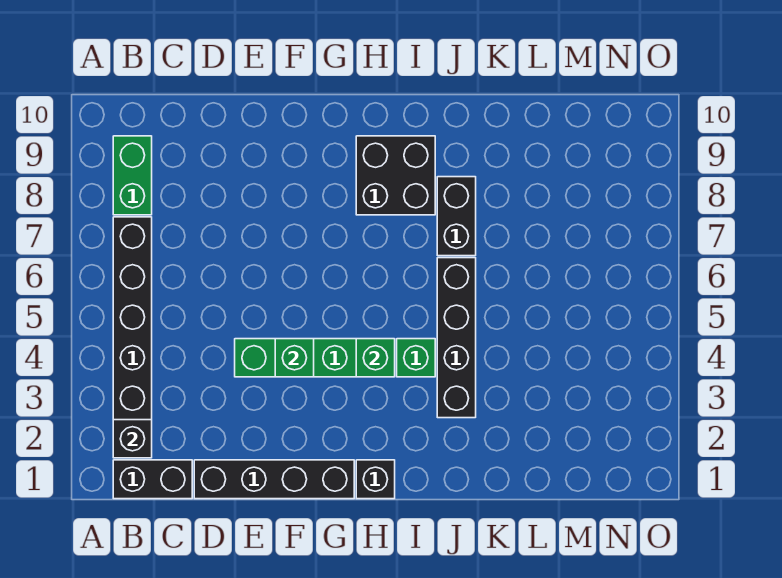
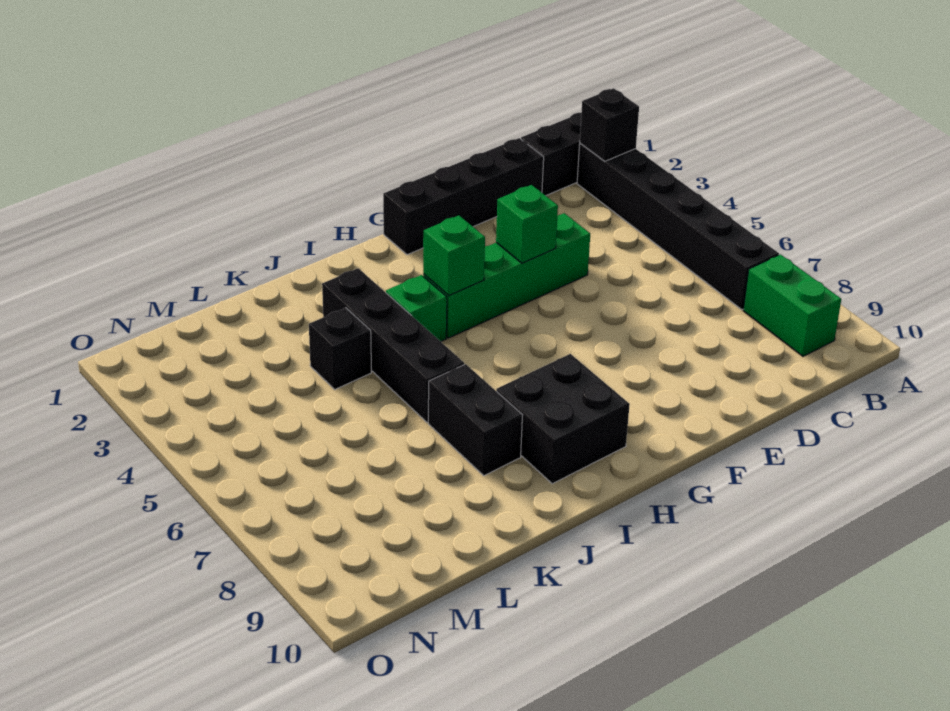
black brick H1 level 1 -> black brick K4 level 1

